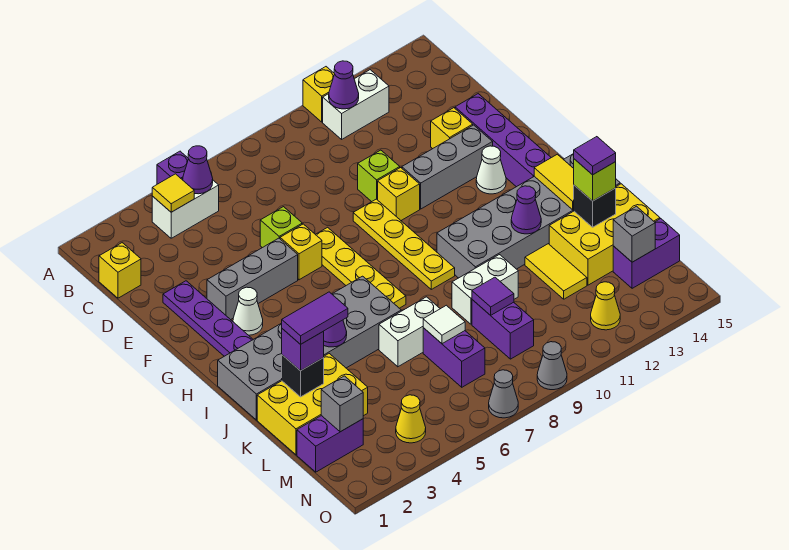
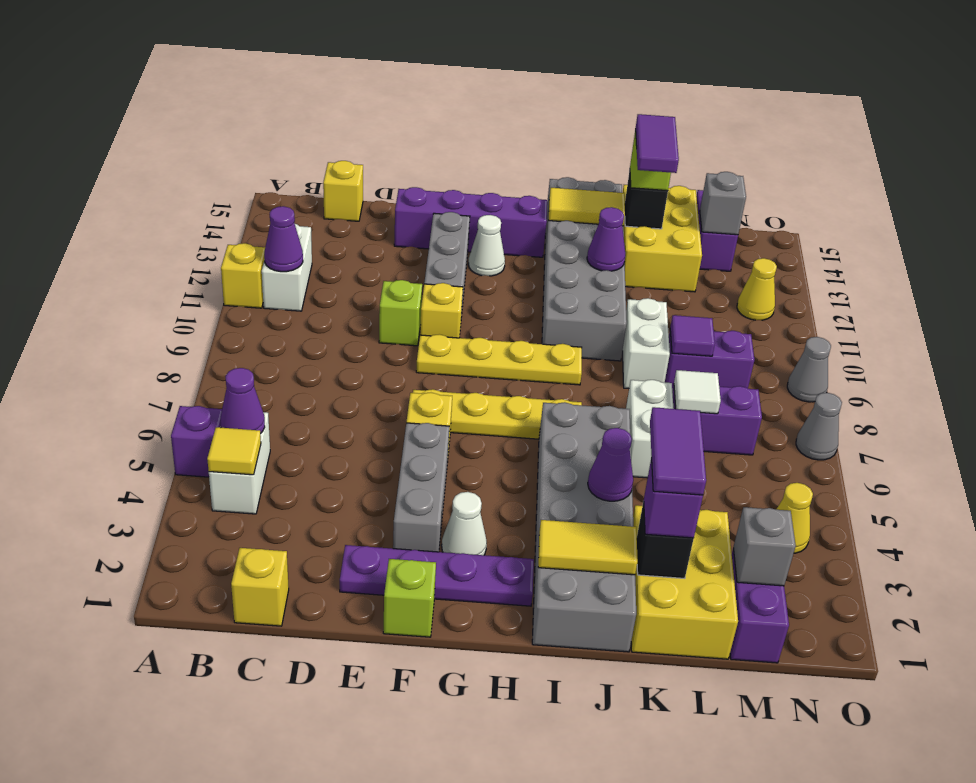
lime brick E6 level 1 -> lime brick F1 level 1
yellow brick E13 level 1 -> yellow brick C15 level 1
yellow tile K12:L12 level 1 -> yellow tile I2:J2 level 2
purple tile K14 level 4 -> purple tile K13:K14 level 4

